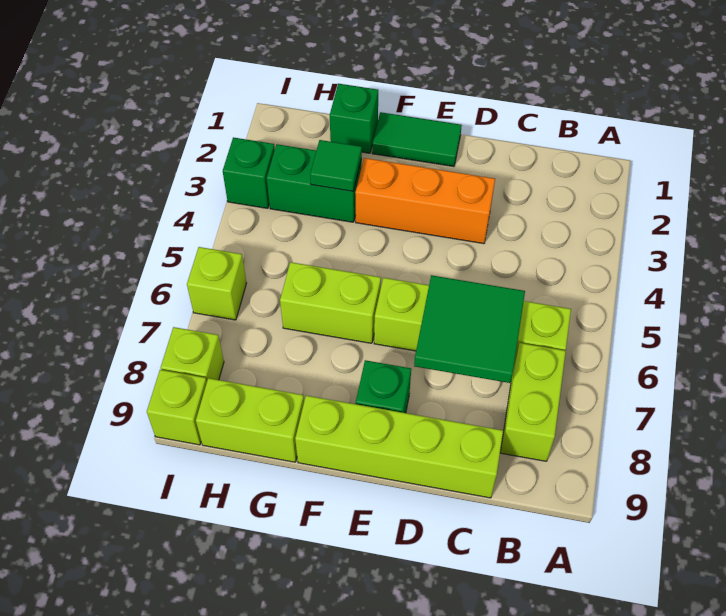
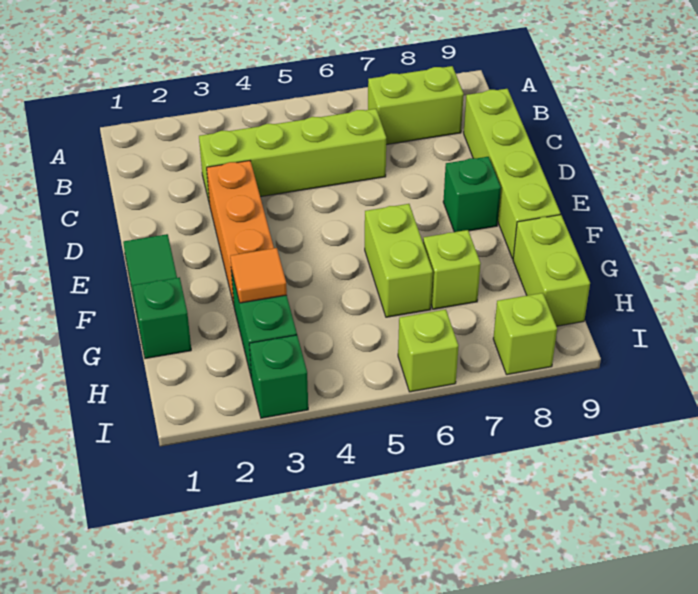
lime brick B6:E6 level 1 -> lime brick C3:C6 level 1
green tile C6:D7 level 2 -> none
green tile G3 level 2 -> orange tile G3 level 2
lime brick I9 level 1 -> lime brick G7 level 1

